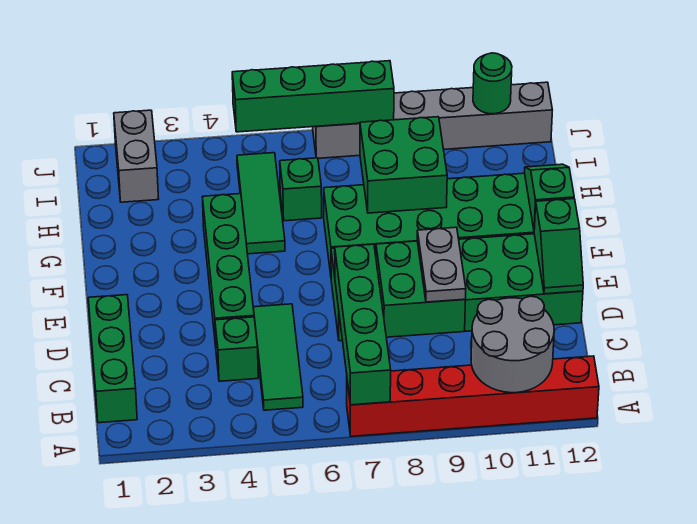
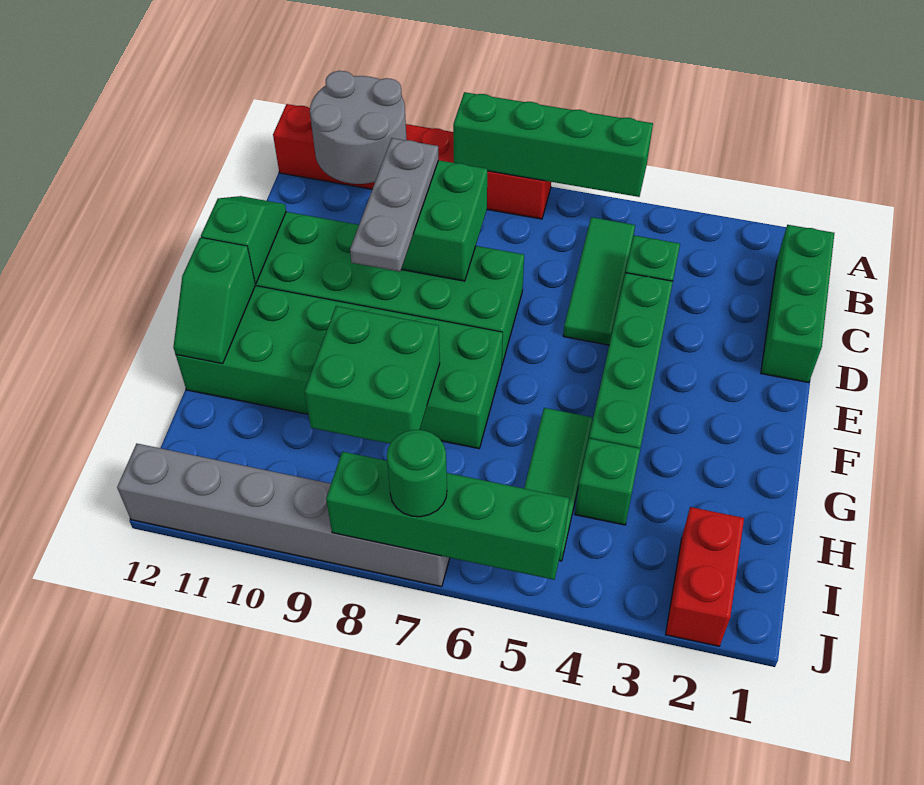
green brick A7:D7 level 2 -> green brick A5:A8 level 2
grey plate C9:D9 level 3 -> grey plate C9:E9 level 3
green brick H6 level 1 -> green brick H4 level 1
grey brick I2:J2 level 1 -> red brick I2:J2 level 1
green round brick J11 level 2 -> green round brick J7 level 3

